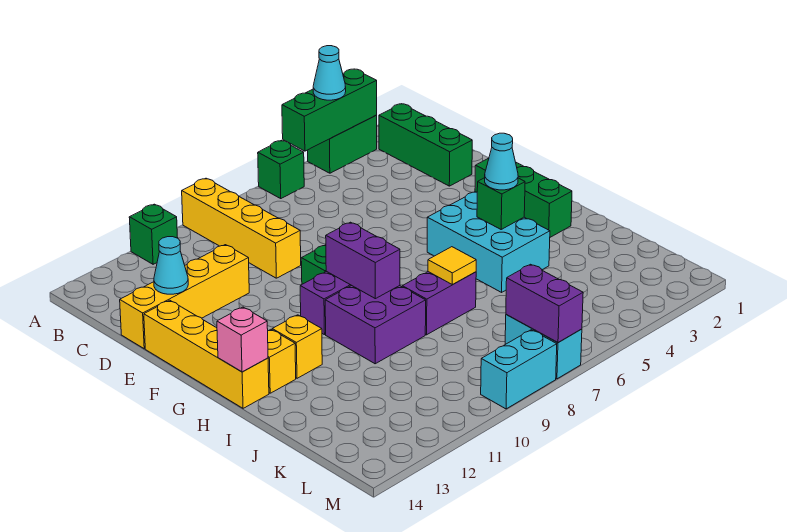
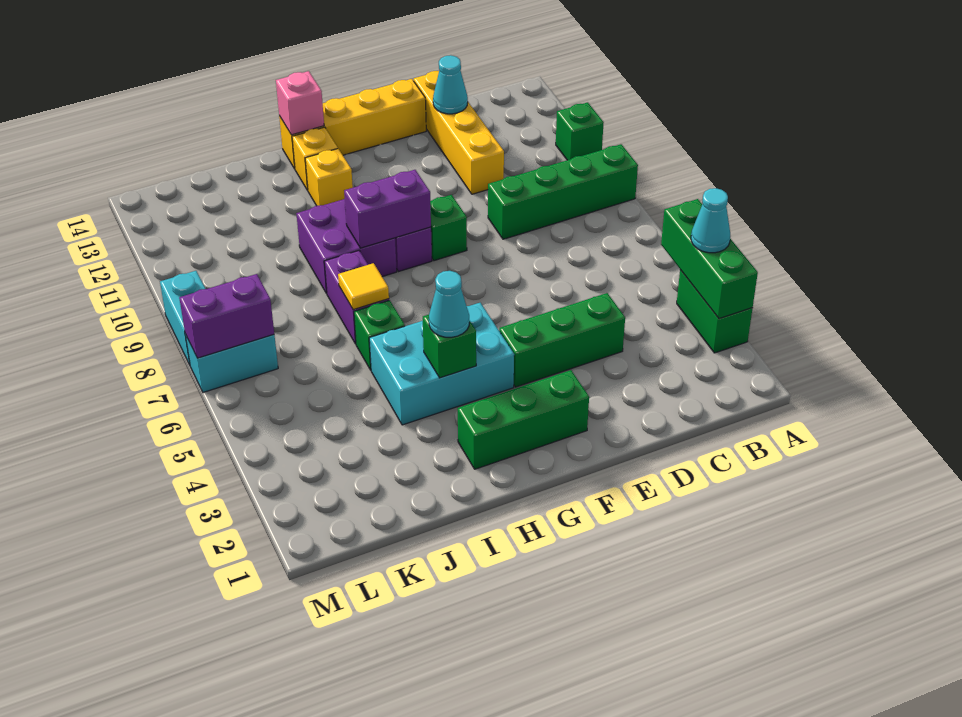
green brick A6 level 1 -> green brick I6 level 1
yellow brick A9:D9 level 1 -> green brick A9:D9 level 1
green brick B2:D2 level 1 -> green brick D4:F4 level 1

